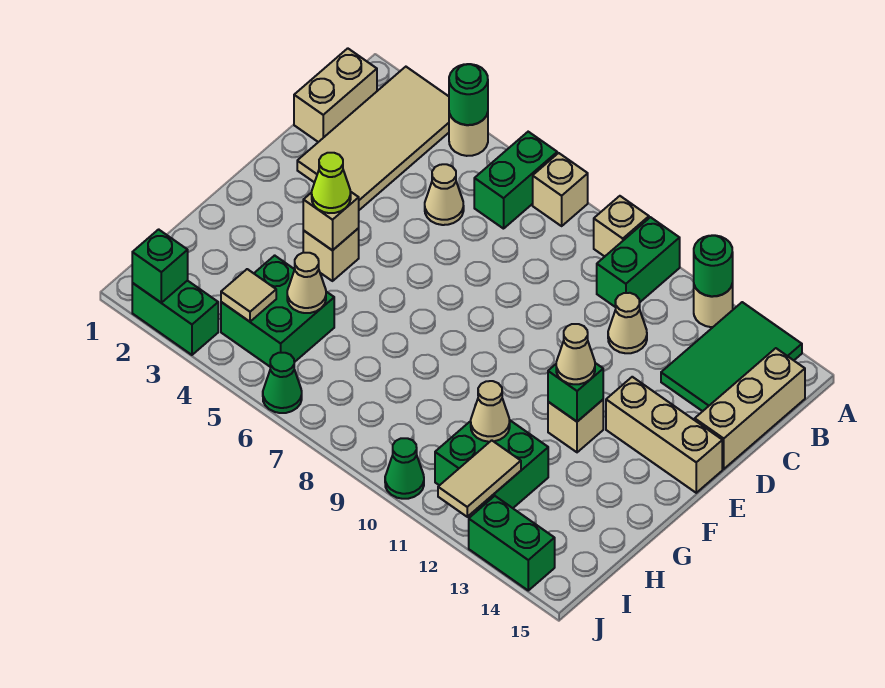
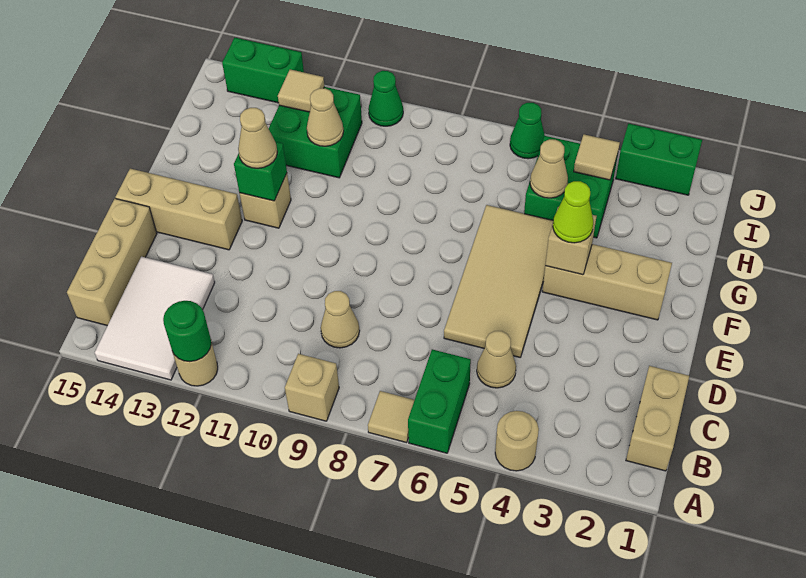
tan tile A2:D3 level 1 -> tan tile D5:G6 level 1
green round brick A4 level 2 -> none
tan brick A7 level 1 -> tan tile A7 level 1
green brick A10:B10 level 1 -> none
green tile A13:C14 level 1 -> white tile A13:C14 level 1
tan cone C11 level 1 -> tan cone C9 level 1
tan brick F4 level 1 -> tan brick F2:F4 level 1
tan tile I12:J12 level 2 -> tan tile I12 level 2
green brick J2 level 2 -> none

